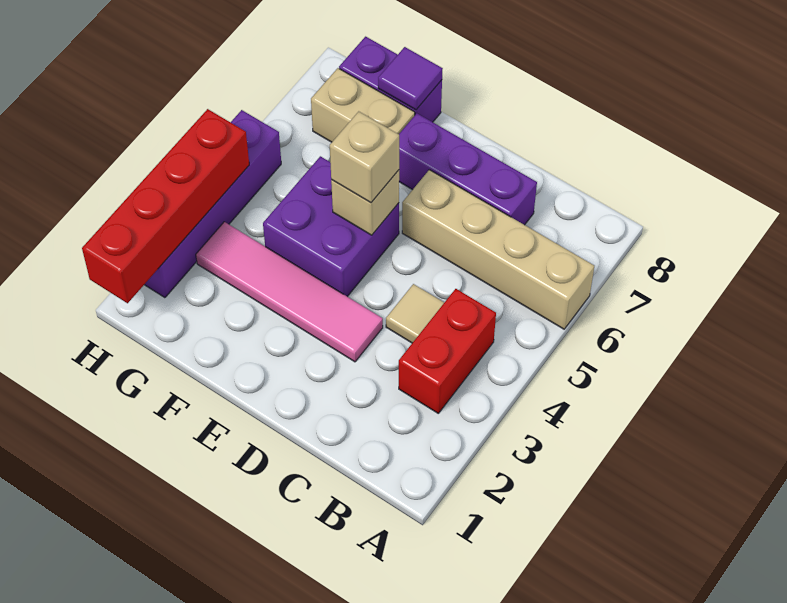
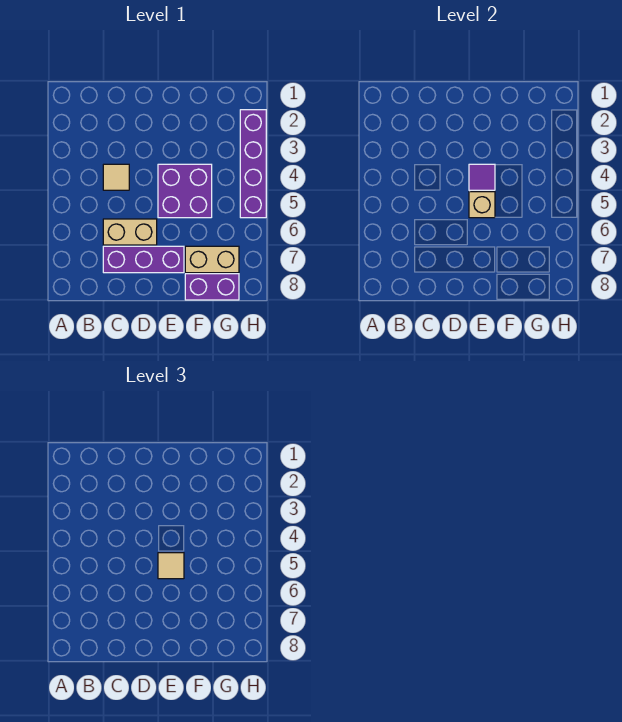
tan brick A6:D6 level 1 -> tan brick C6:D6 level 1
red brick B3:B4 level 1 -> none
pink tile D3:G3 level 1 -> none
tan brick E5 level 3 -> tan tile E5 level 3
purple tile F8 level 2 -> purple tile E4 level 2
red brick H1:H4 level 2 -> none

